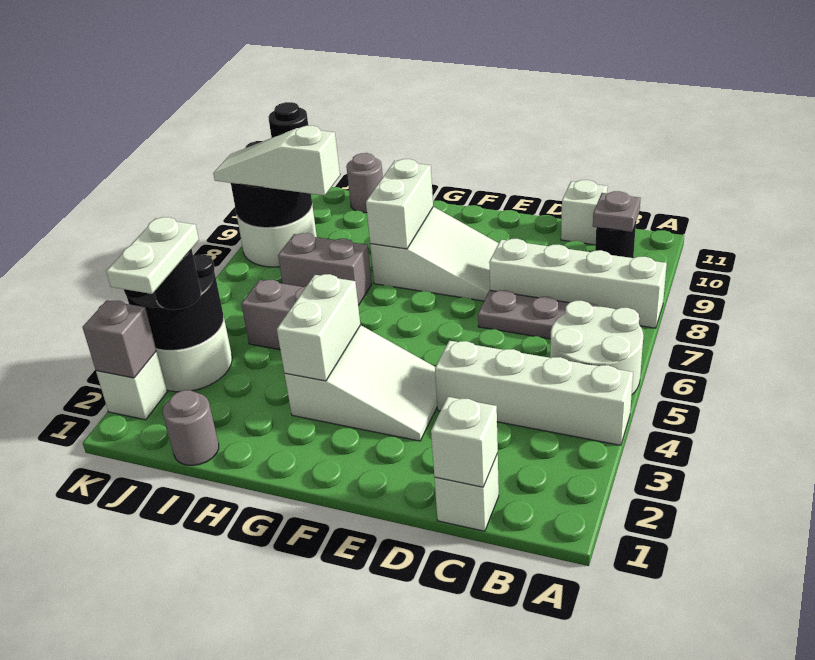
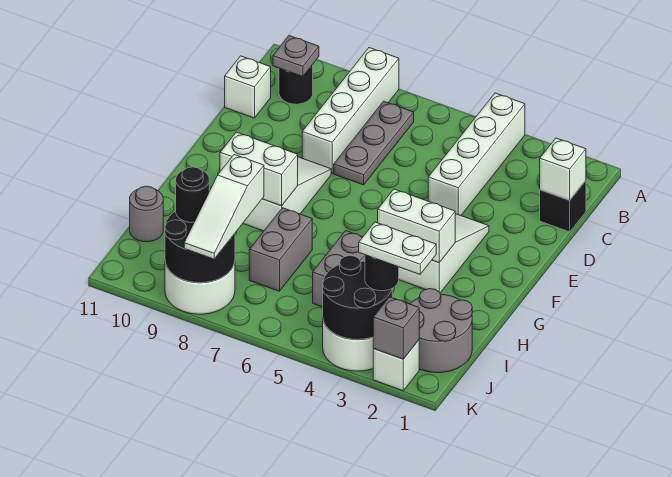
white round brick A5:B6 level 1 -> none
white brick C1 level 1 -> black brick C1 level 1
grey round brick I1 level 1 -> grey round brick I1:J2 level 1

